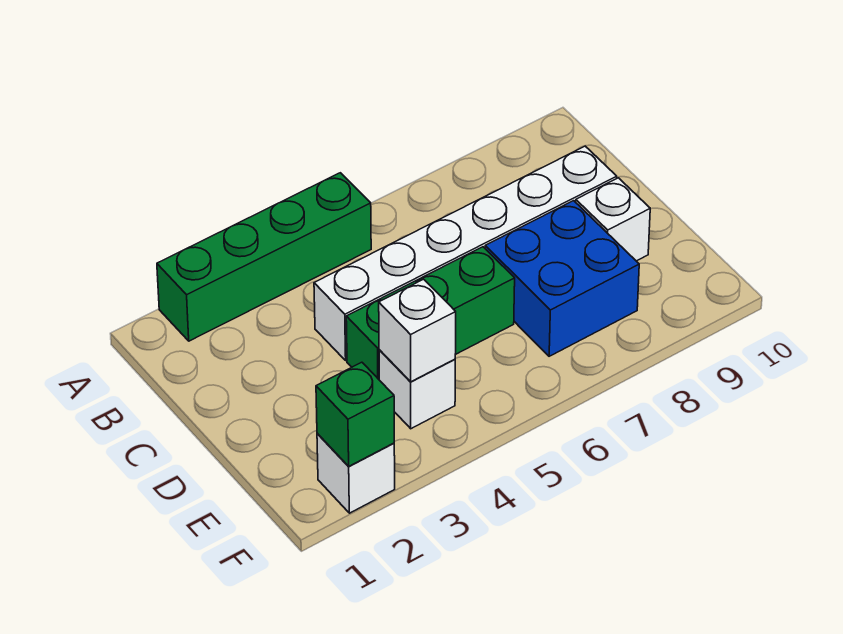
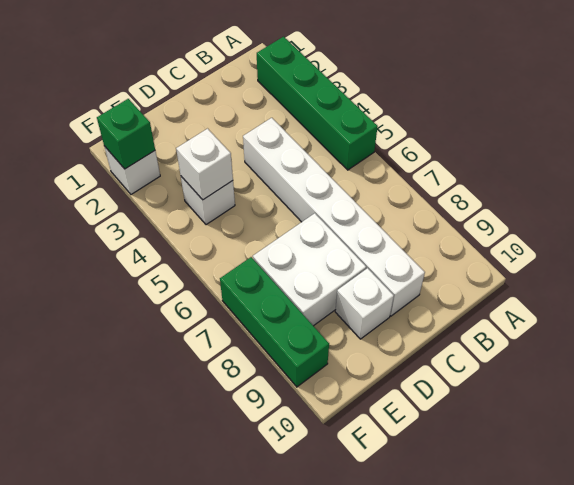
green brick D4:D6 level 1 -> green brick F7:F9 level 1
blue brick D7:E8 level 1 -> white brick D7:E8 level 1

